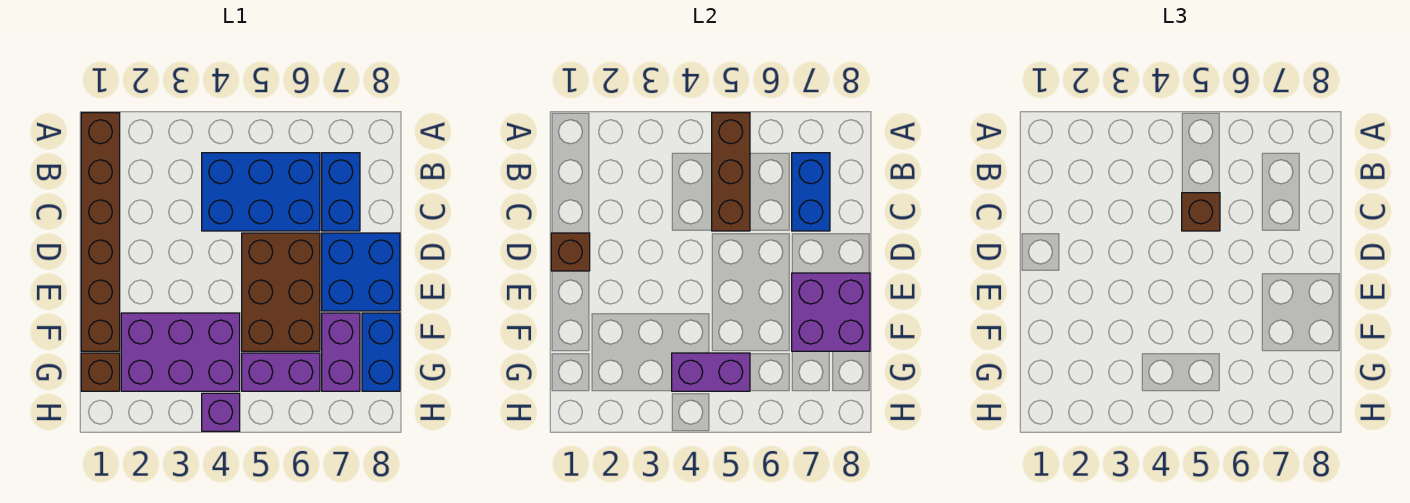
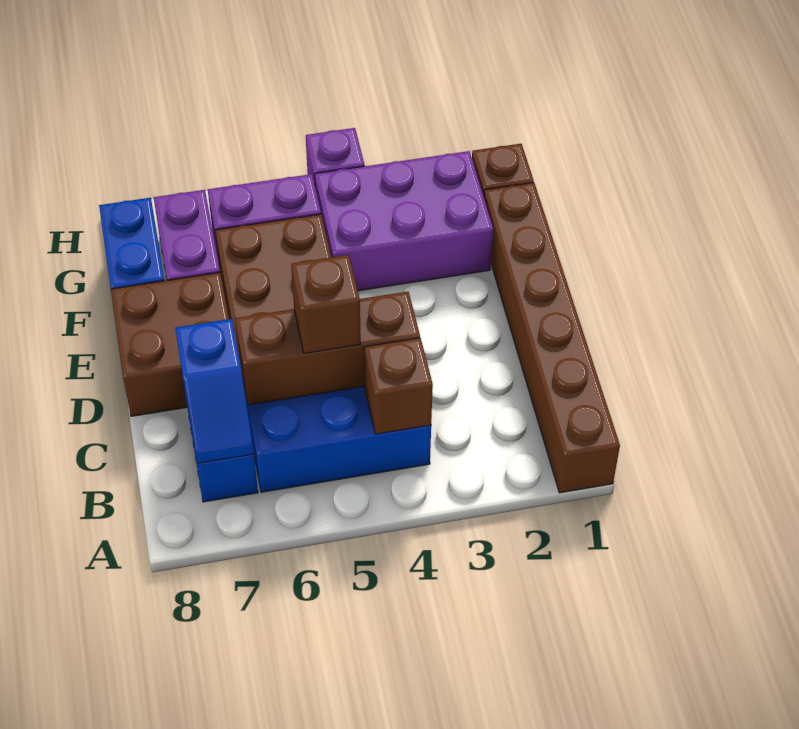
brown brick A5:C5 level 2 -> brown brick C4:C6 level 2
blue brick B7:C7 level 2 -> blue slope B7:C7 level 2 top C
brown brick D1 level 2 -> brown brick B4 level 2
blue brick D7:E8 level 1 -> brown brick D7:E8 level 1
purple brick E7:F8 level 2 -> none
purple brick G4:G5 level 2 -> none

